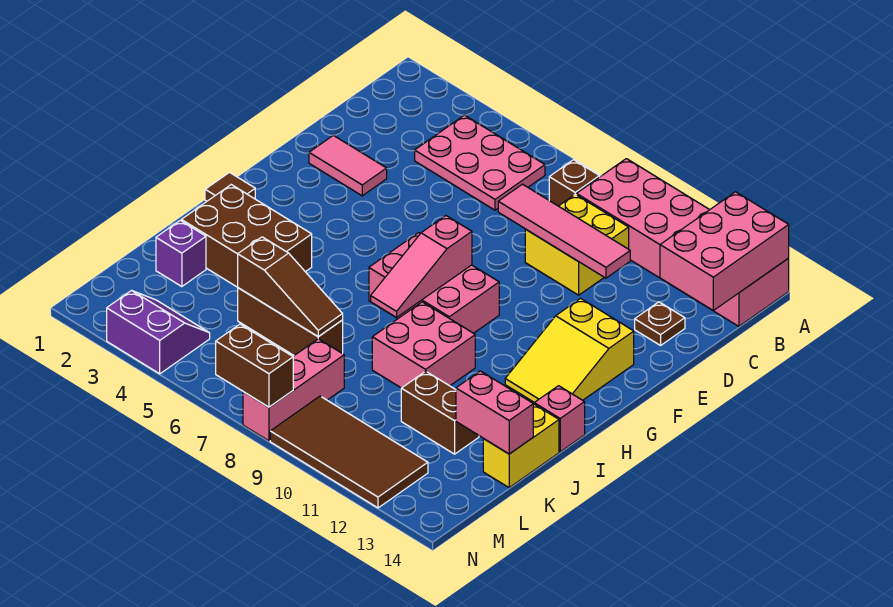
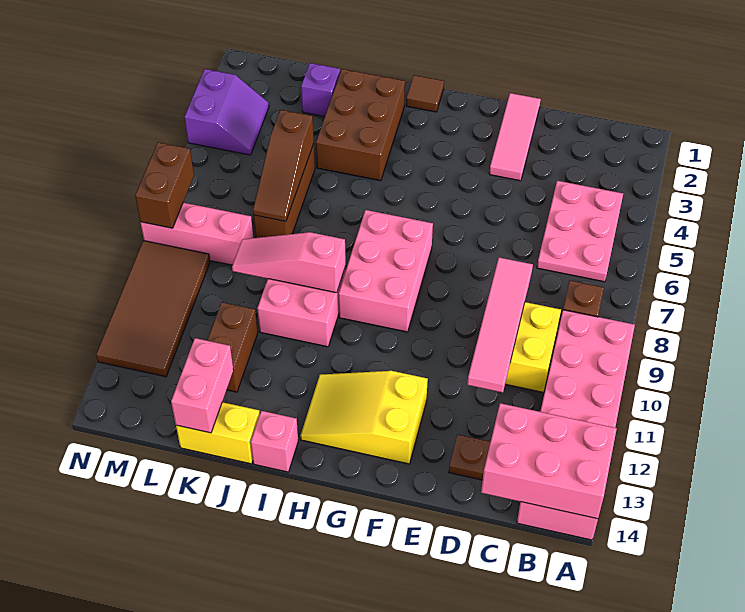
pink tile E2:E3 level 1 -> pink tile E1:E3 level 1
pink slope G8:I8 level 2 top G -> pink slope I9:K9 level 2 top I

